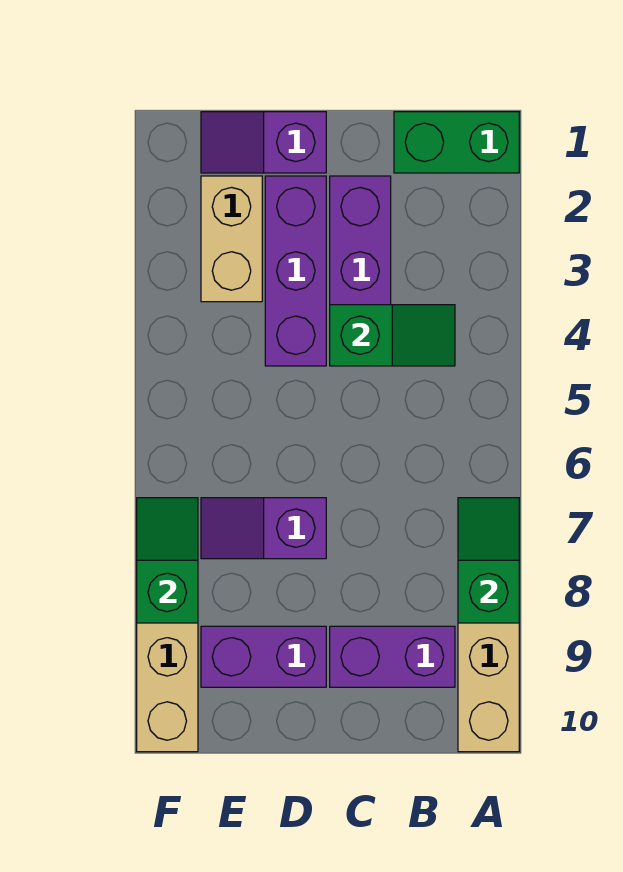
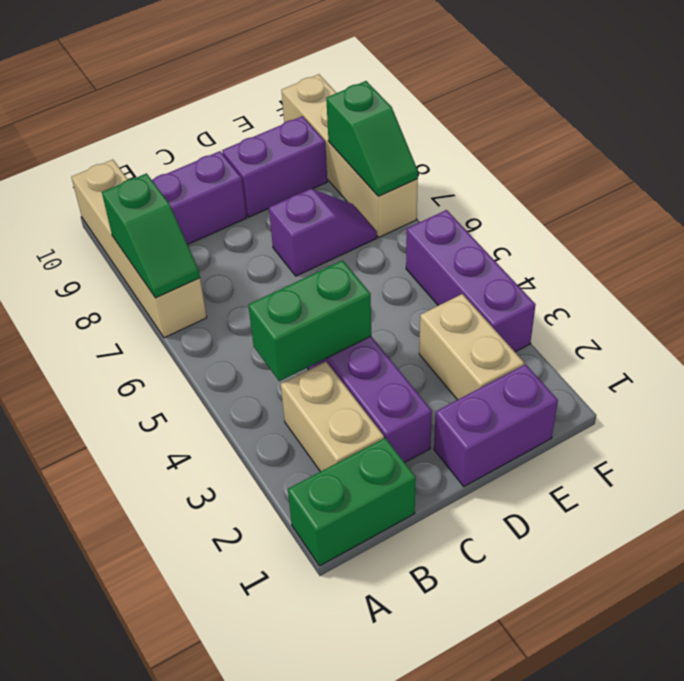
none -> tan brick B2:B3 level 1
green slope B4:C4 level 2 top C -> green brick B4:C4 level 2
purple slope D1:E1 level 1 top D -> purple brick D1:E1 level 1
purple brick D2:D4 level 1 -> purple brick F3:F5 level 1

